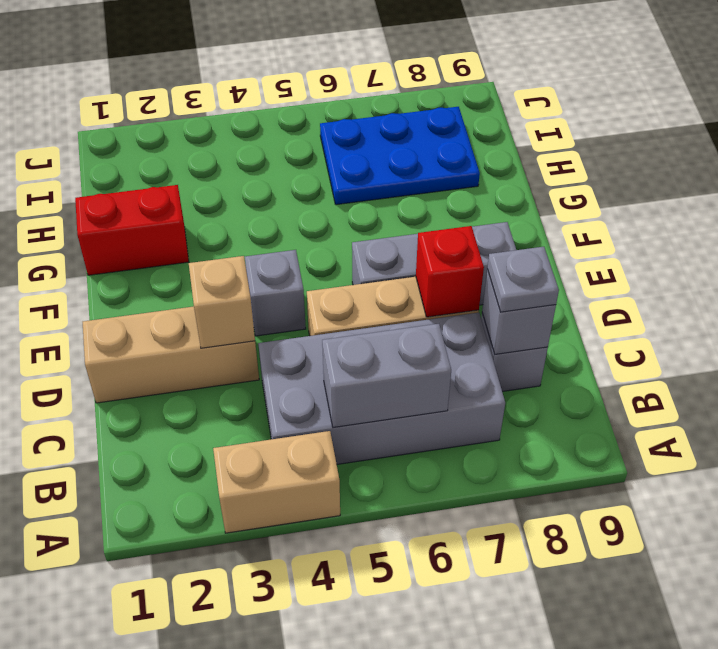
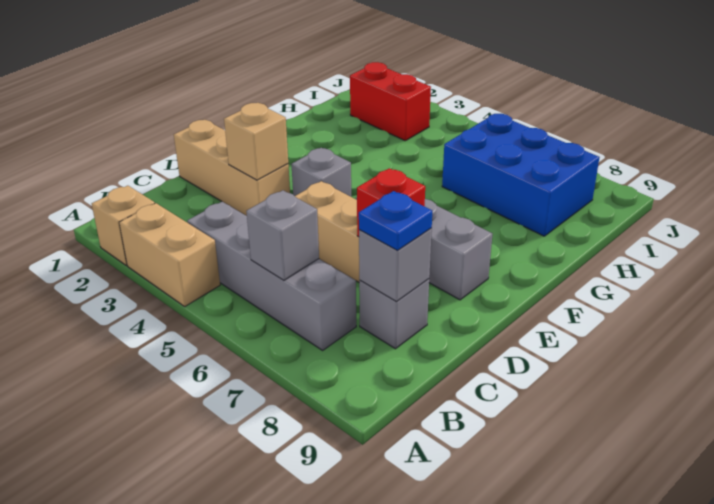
none -> tan brick A2 level 1
grey brick B4:C7 level 1 -> grey brick B4:B7 level 1
grey brick B5:B6 level 2 -> grey brick B6 level 2
grey plate C8 level 3 -> blue plate C8 level 3
red brick G1:G2 level 1 -> red brick I2:I3 level 1
blue plate H6:I8 level 1 -> blue brick H6:I8 level 1

